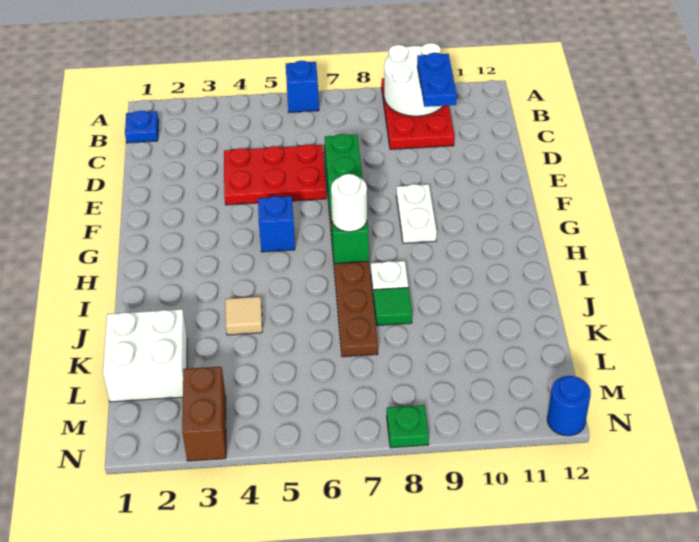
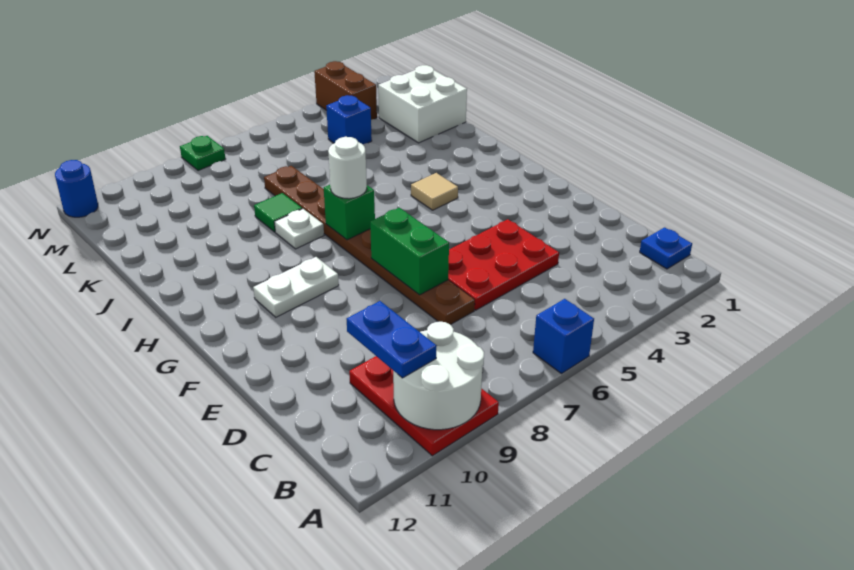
white plate F9:G9 level 1 -> white plate G9:G10 level 1
blue brick G5 level 1 -> blue brick L4 level 1
tan tile J4 level 1 -> tan tile H4 level 1

